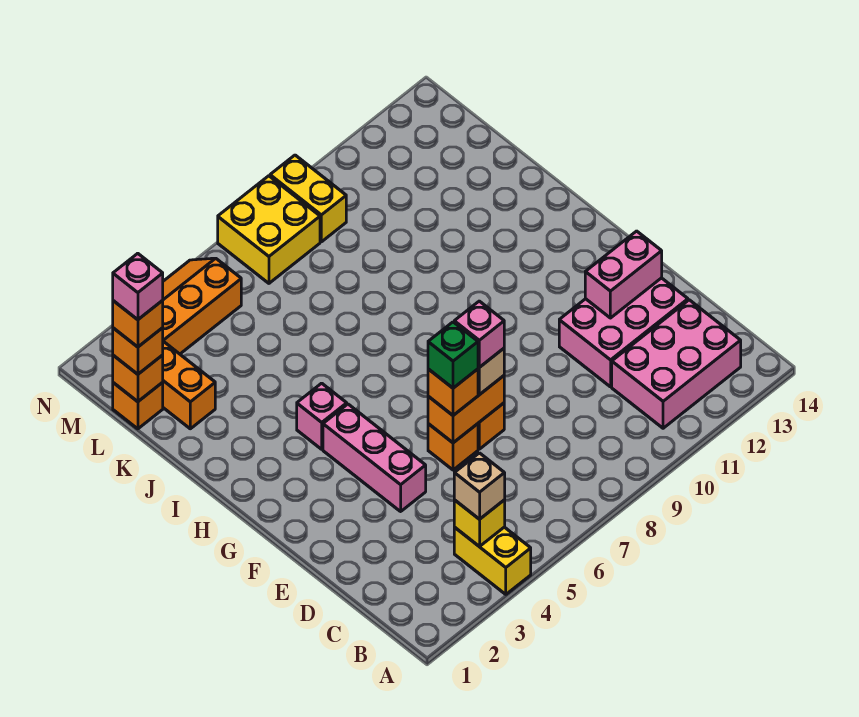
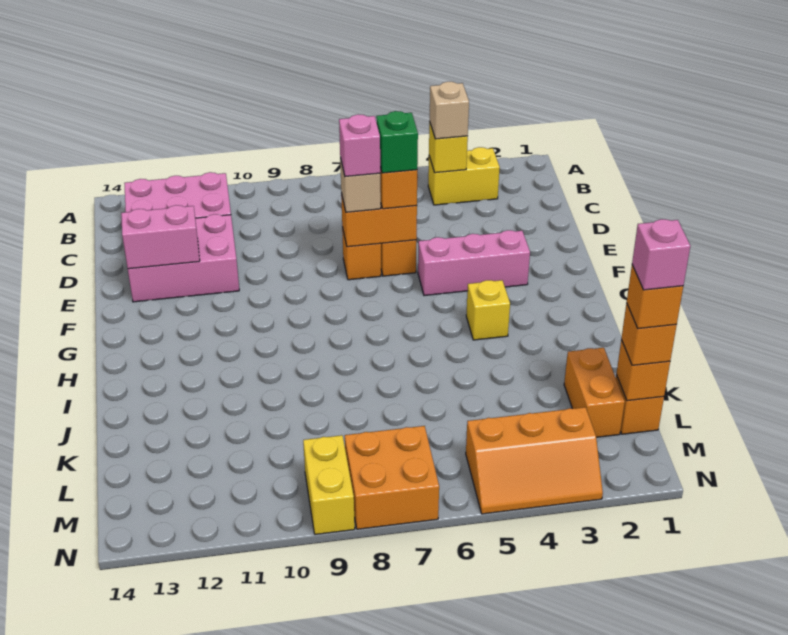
yellow brick A4:B4 level 1 -> yellow brick B3:B4 level 1
pink brick E4:G4 level 1 -> pink brick F3:F5 level 1
pink brick H4 level 1 -> yellow brick H4 level 1
yellow brick M7:N8 level 1 -> orange brick M7:N8 level 1

